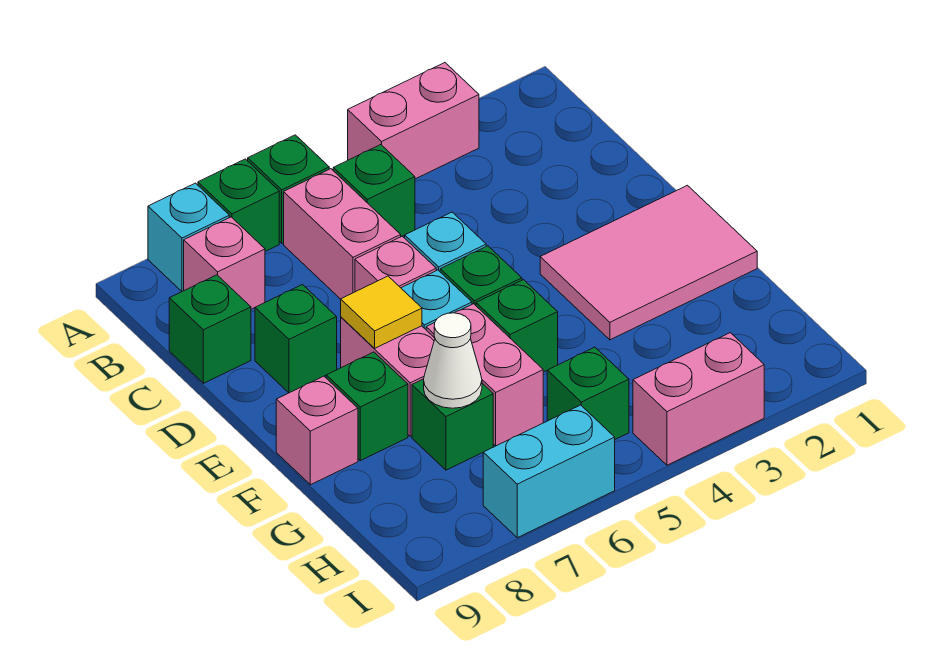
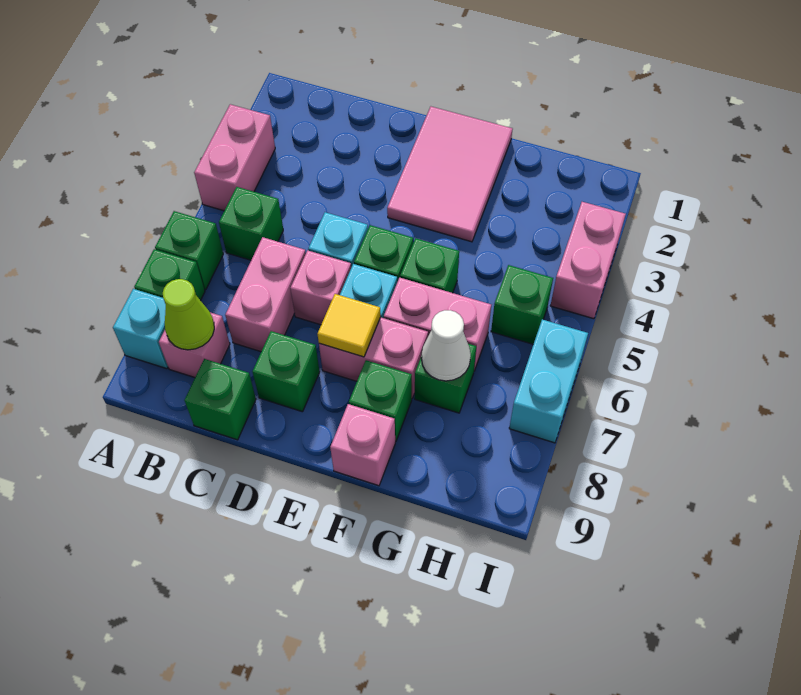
pink brick B6:C6 level 1 -> pink brick C6:C7 level 1
none -> lime cone B8 level 2

